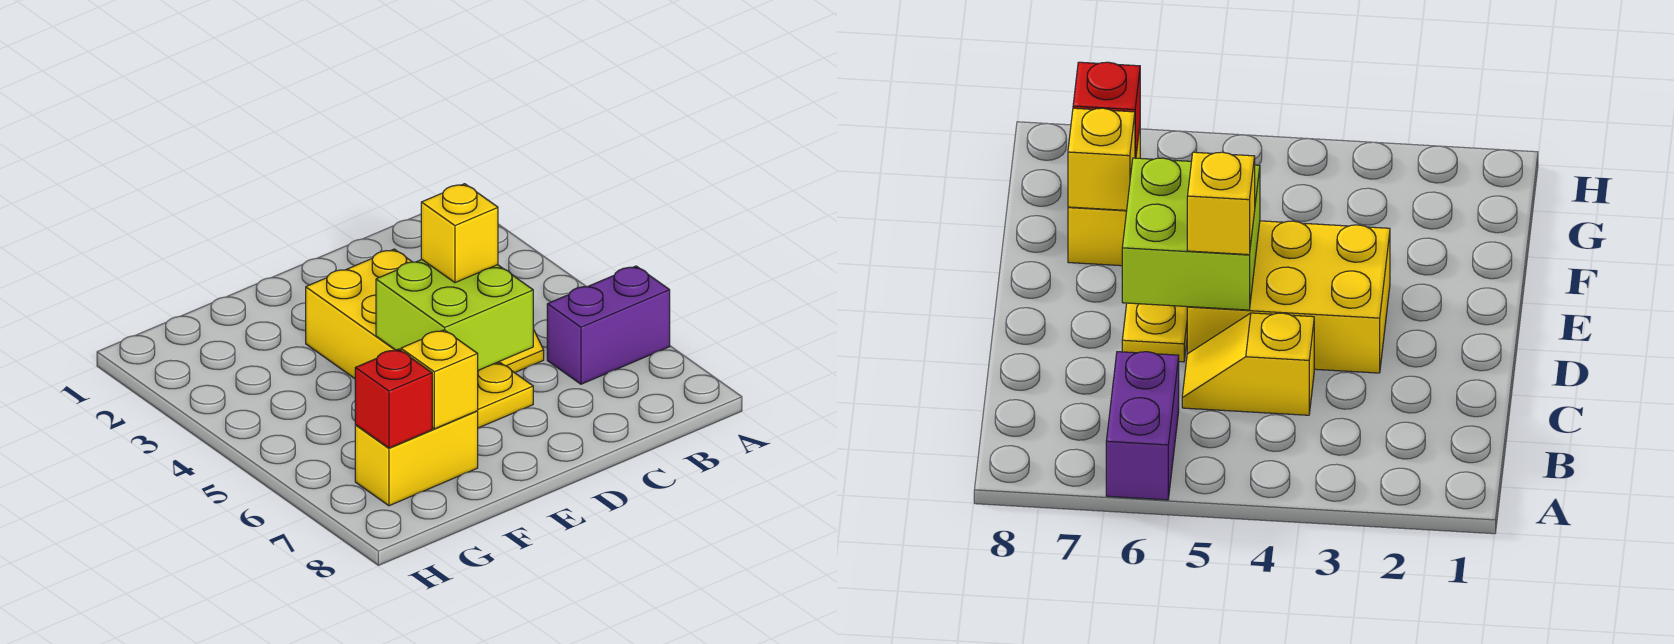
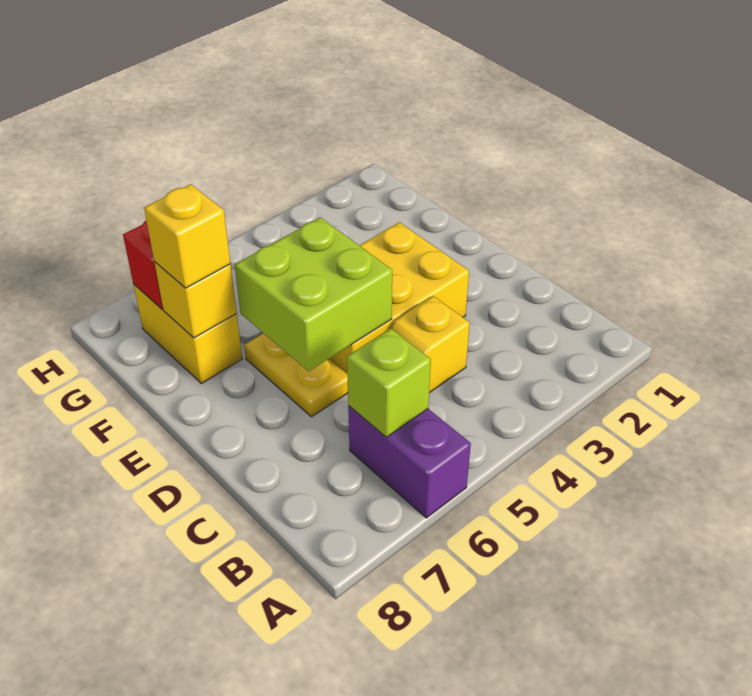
none -> lime brick B6 level 2
yellow brick D5 level 3 -> yellow brick F7 level 3

